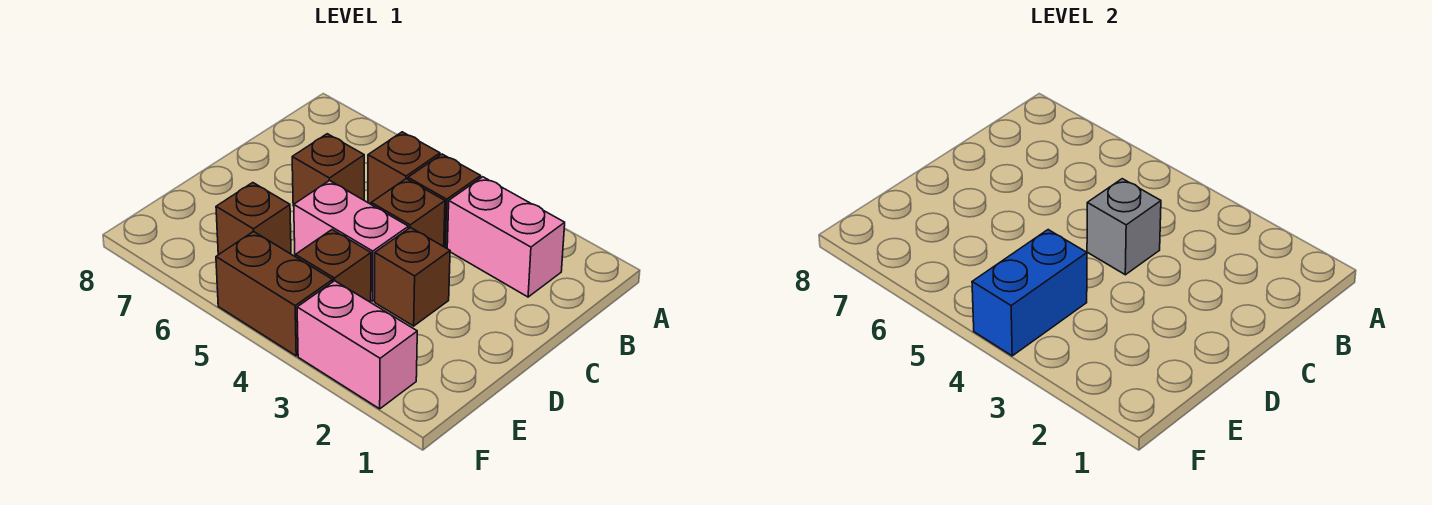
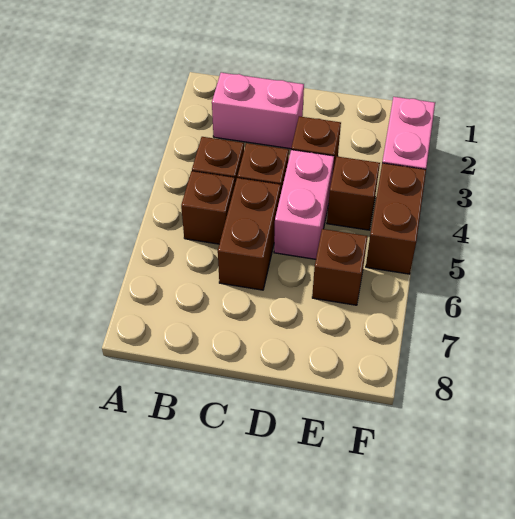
pink brick B2:B3 level 1 -> pink brick B2:C2 level 1
grey brick C4 level 2 -> none
brown brick C6 level 1 -> brown brick C5:C6 level 1
blue brick E4:F4 level 2 -> none

